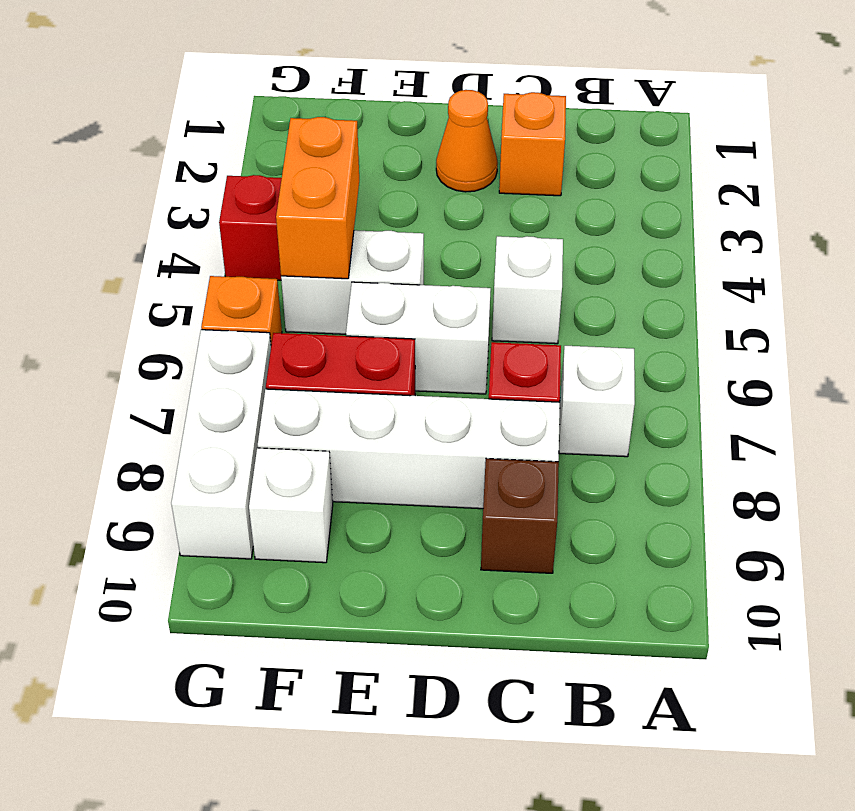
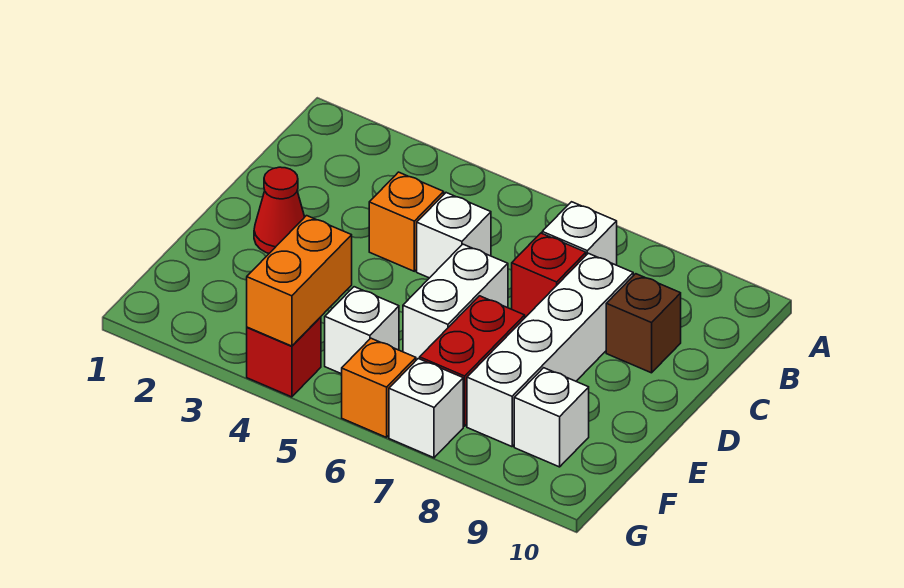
orange brick C2 level 1 -> orange brick C4 level 1
orange cone D2 level 1 -> red cone D2 level 1
white brick E5:F5 level 1 -> white brick F5 level 1
orange brick F4:F5 level 2 -> orange brick F4:G4 level 2
white brick G7:G9 level 1 -> white brick G7 level 1

